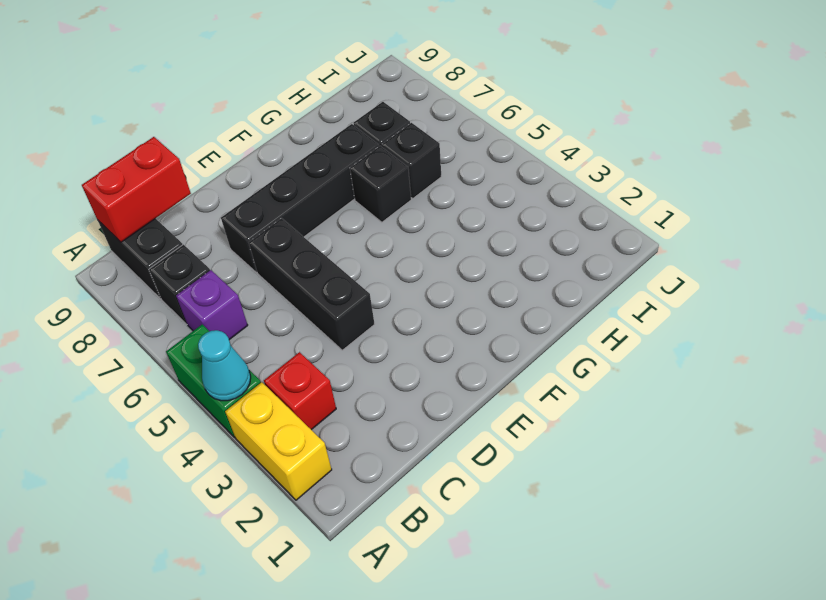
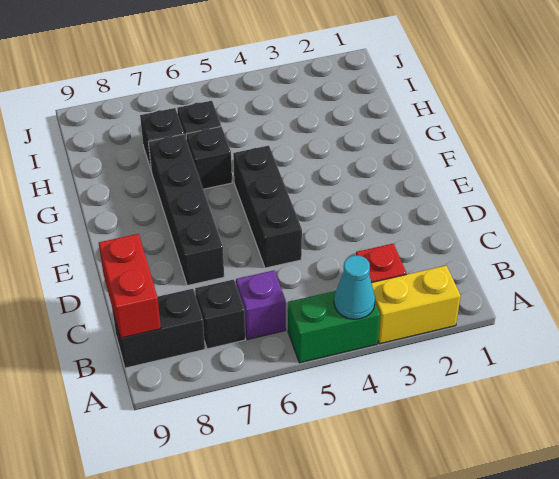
black brick D4:D6 level 1 -> black brick D5:F5 level 1

